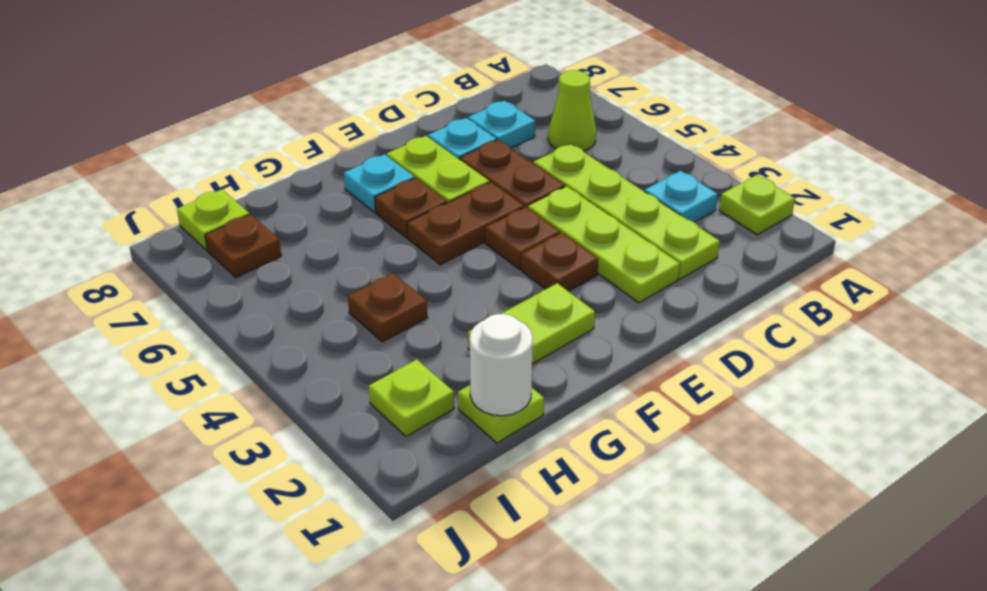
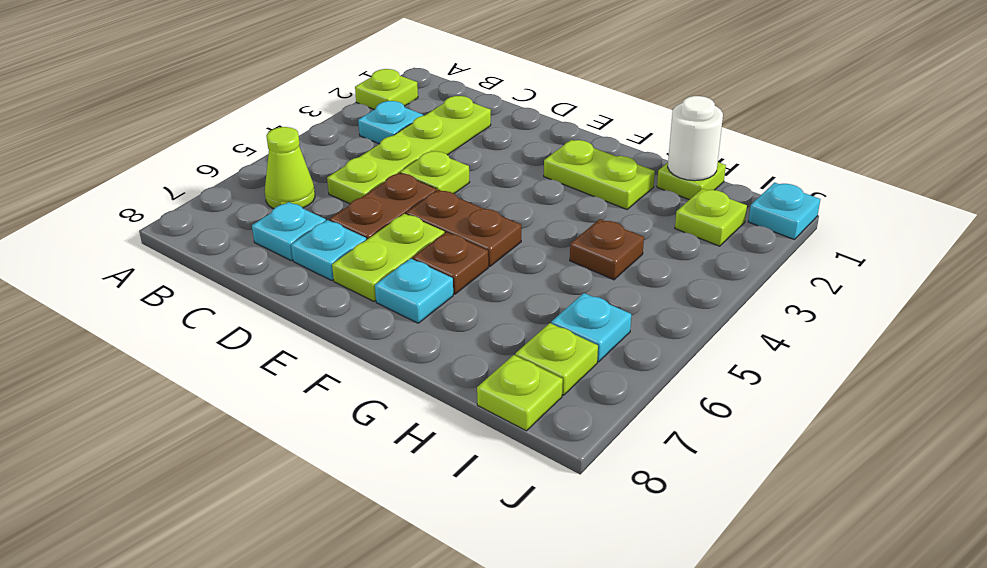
lime plate D2:D4 level 1 -> lime plate D4 level 1
brown plate E3 level 1 -> none
brown plate E4 level 1 -> none
none -> cyan plate I6 level 1
brown plate I7 level 1 -> lime plate I7 level 1
none -> cyan plate J1 level 1

